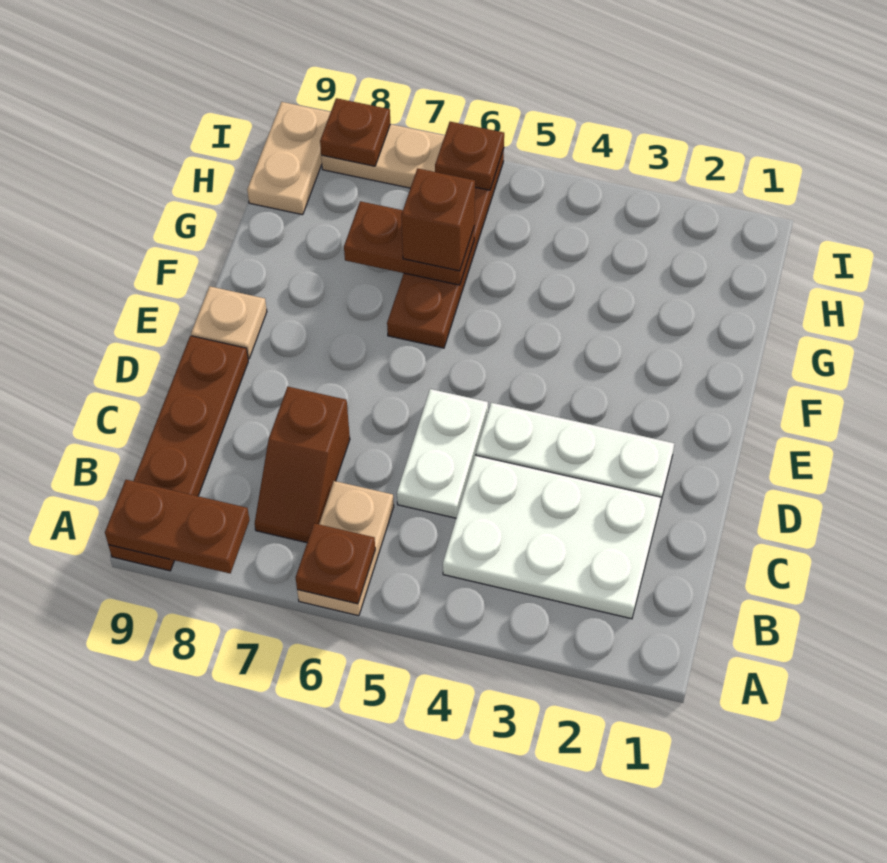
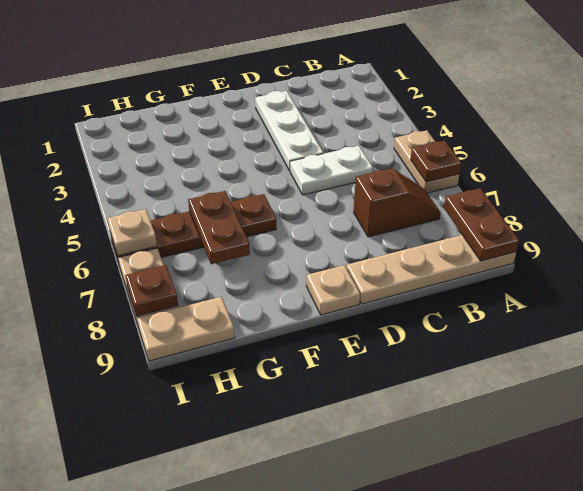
tan plate A6:B6 level 1 -> tan plate A5:A6 level 1
brown plate A9:D9 level 1 -> tan plate A9:D9 level 1
white plate B2:C4 level 1 -> none
brown brick G6 level 3 -> none
brown plate I6 level 2 -> tan plate I6 level 2

